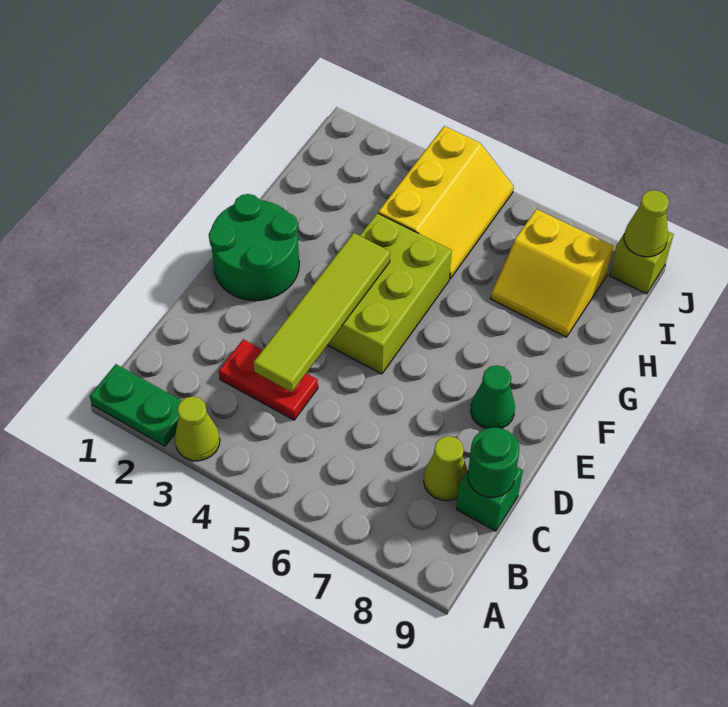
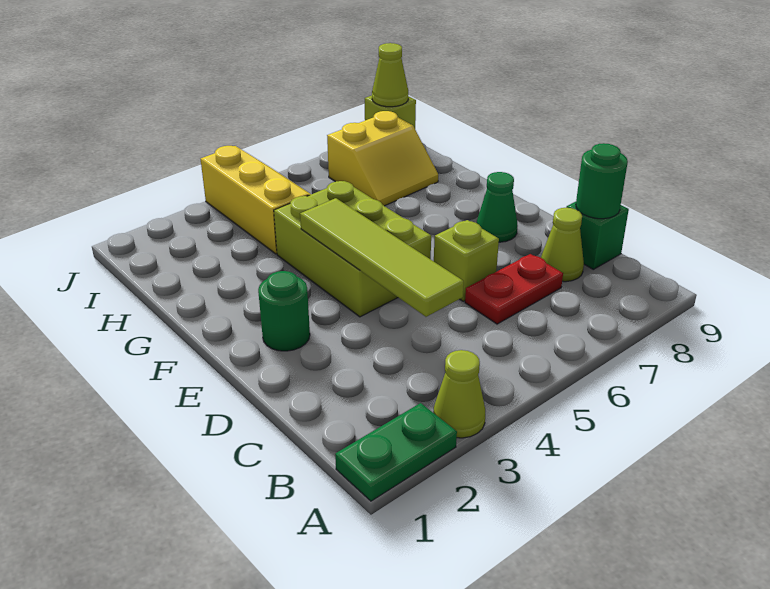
red plate C3:C4 level 1 -> red plate C6:C7 level 1
none -> lime brick D6 level 1
green round brick E1:F2 level 1 -> green round brick E2 level 1

